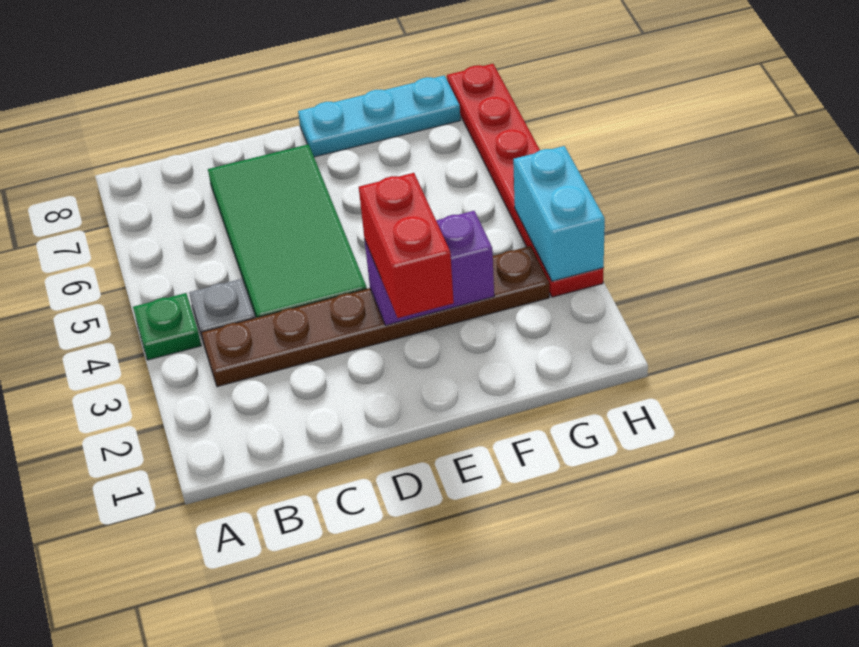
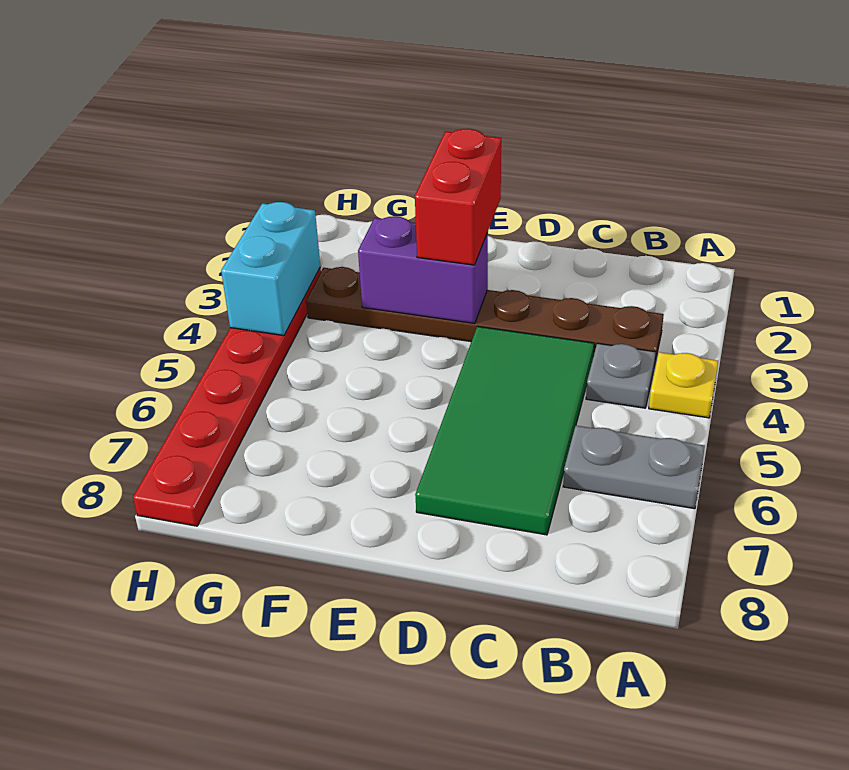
green plate A4 level 1 -> yellow plate A4 level 1
none -> grey plate A6:B6 level 1
cyan plate E8:G8 level 1 -> none

